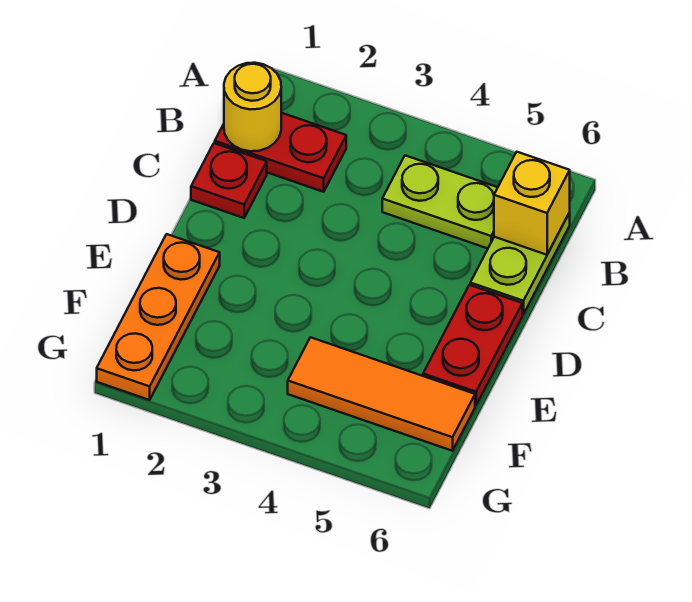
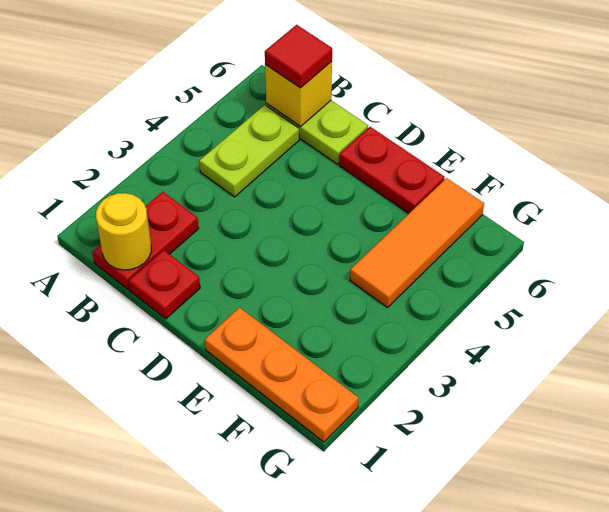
none -> red tile B6 level 3

